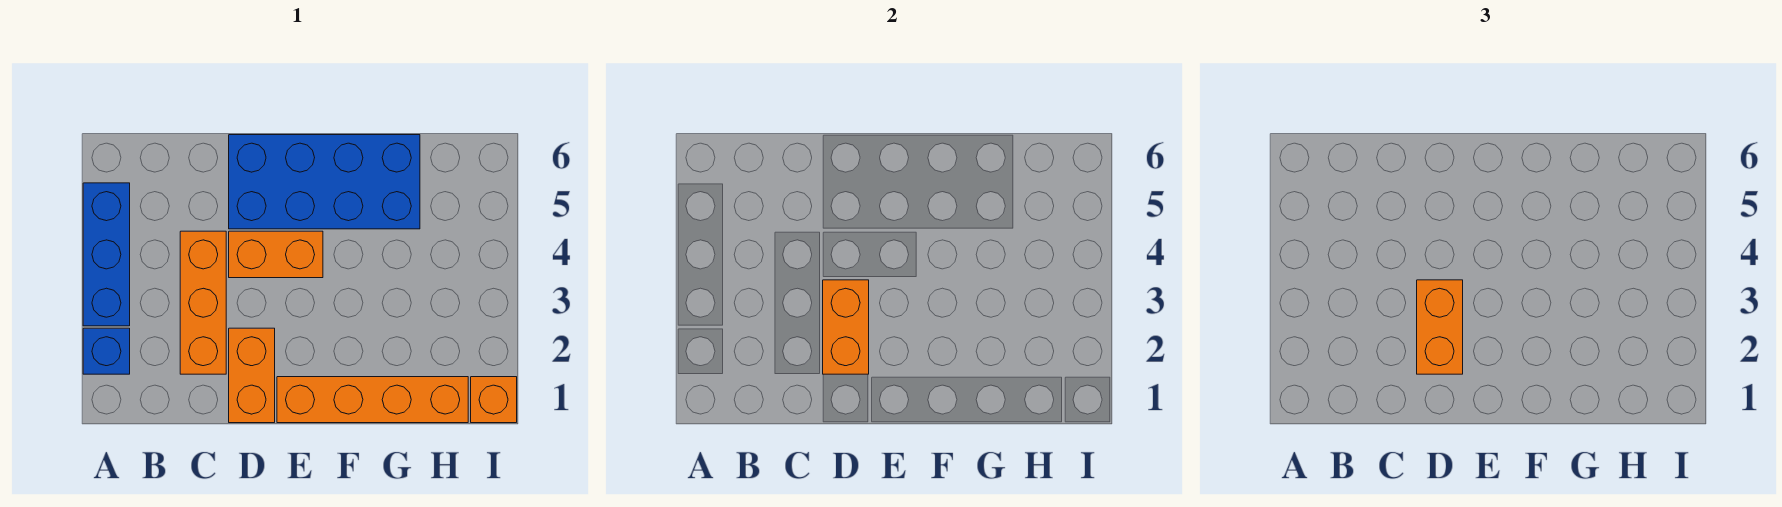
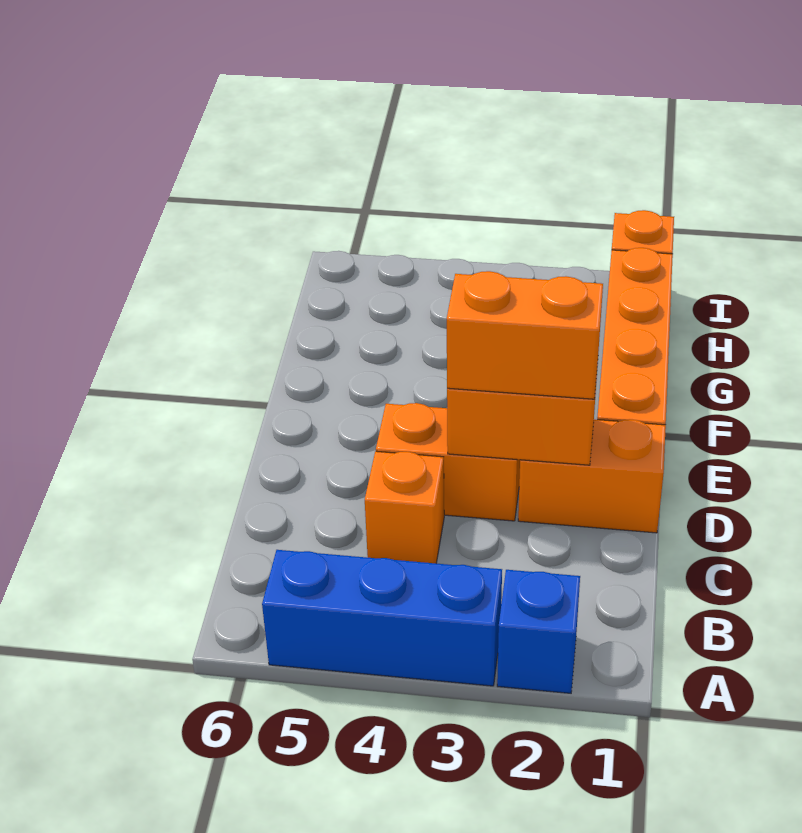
orange brick C2:C4 level 1 -> orange brick C4 level 1
orange brick D4:E4 level 1 -> orange brick D3:D4 level 1
blue brick D5:G6 level 1 -> none

